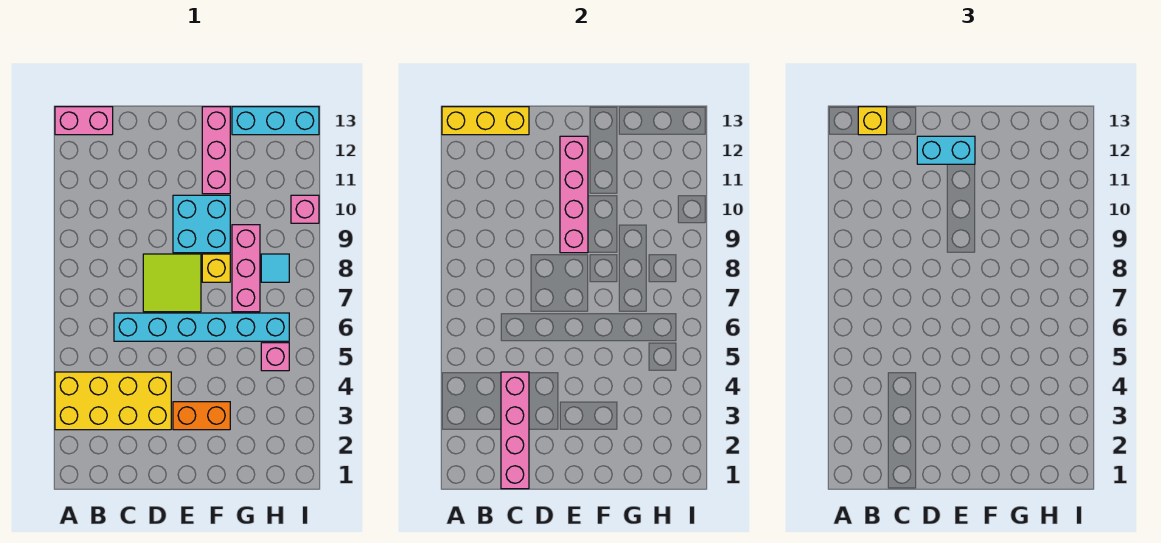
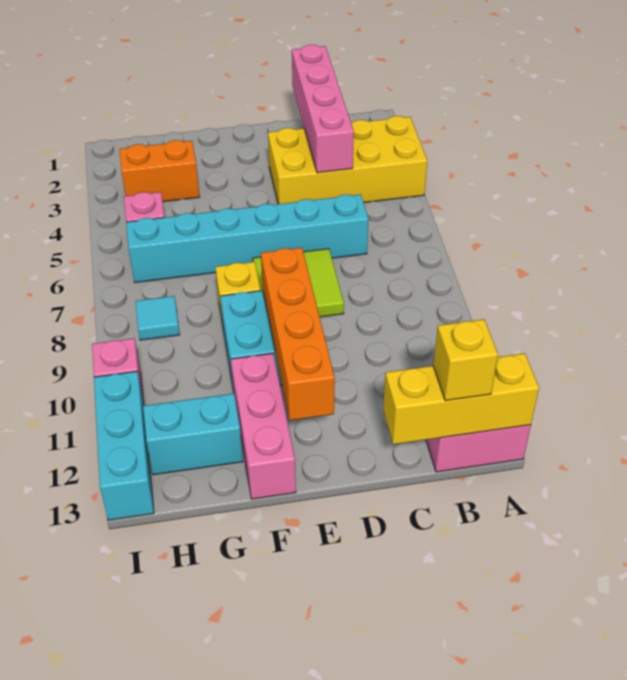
cyan brick D12:E12 level 3 -> cyan brick G12:H12 level 1
orange brick E3:F3 level 1 -> orange brick G3:H3 level 1
pink brick E9:E12 level 2 -> orange brick E9:E12 level 2
pink brick G7:G9 level 1 -> none
cyan brick G13:I13 level 1 -> cyan brick I11:I13 level 1

